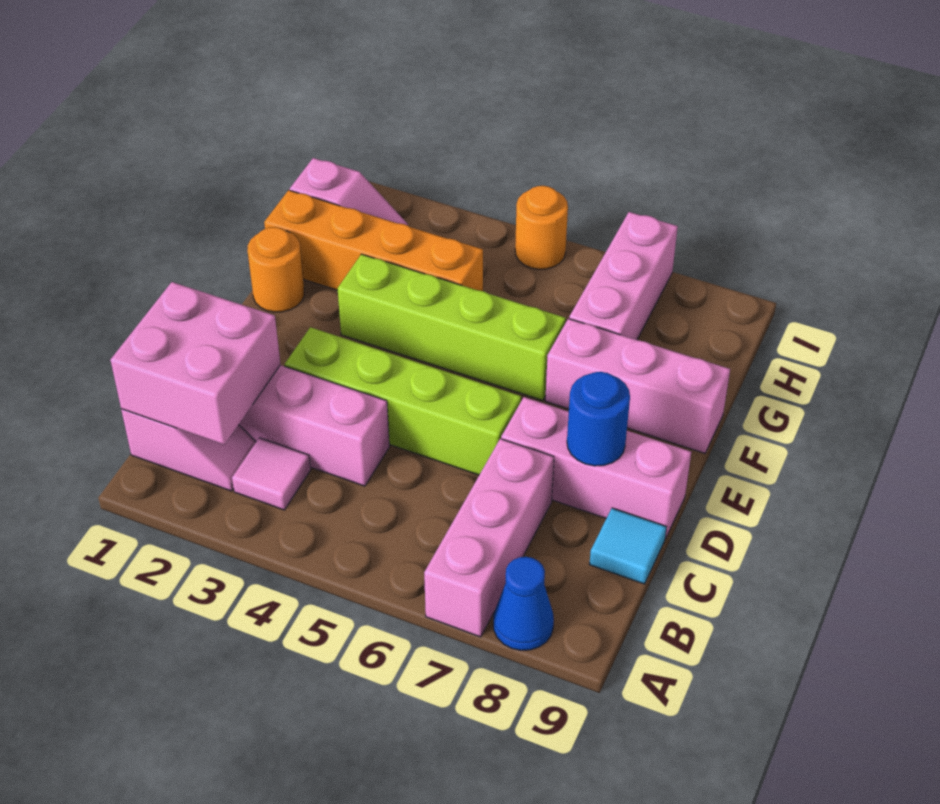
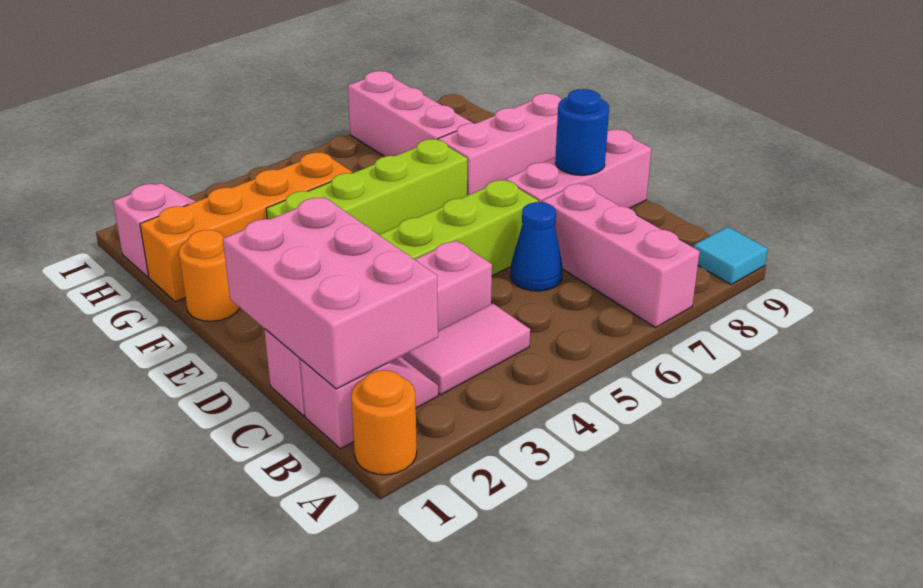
blue cone A8 level 1 -> blue cone C6 level 1
pink brick B1:C2 level 2 -> pink brick B1:D2 level 2
pink tile B3 level 1 -> pink tile B3:B4 level 1
cyan tile C9 level 1 -> cyan tile A9 level 1
orange round brick I5 level 1 -> orange round brick A1 level 1

